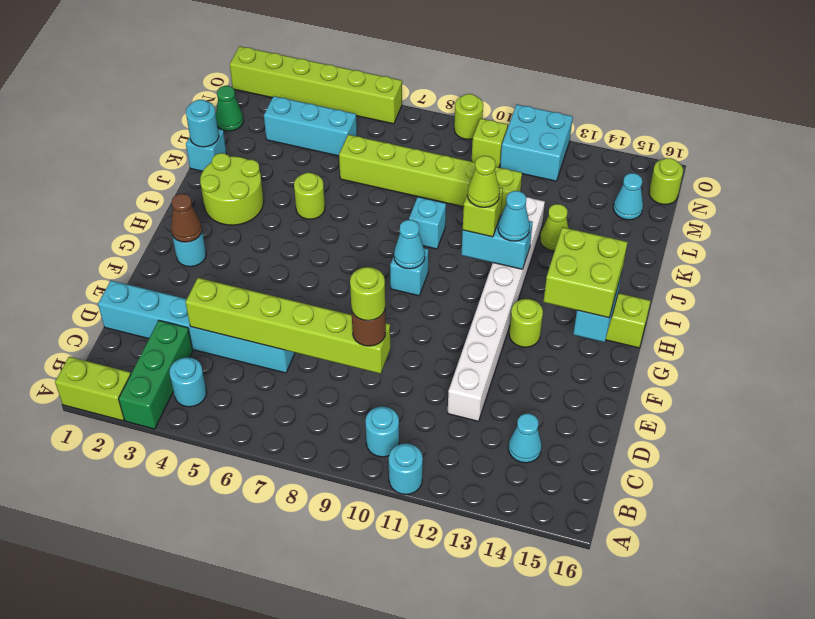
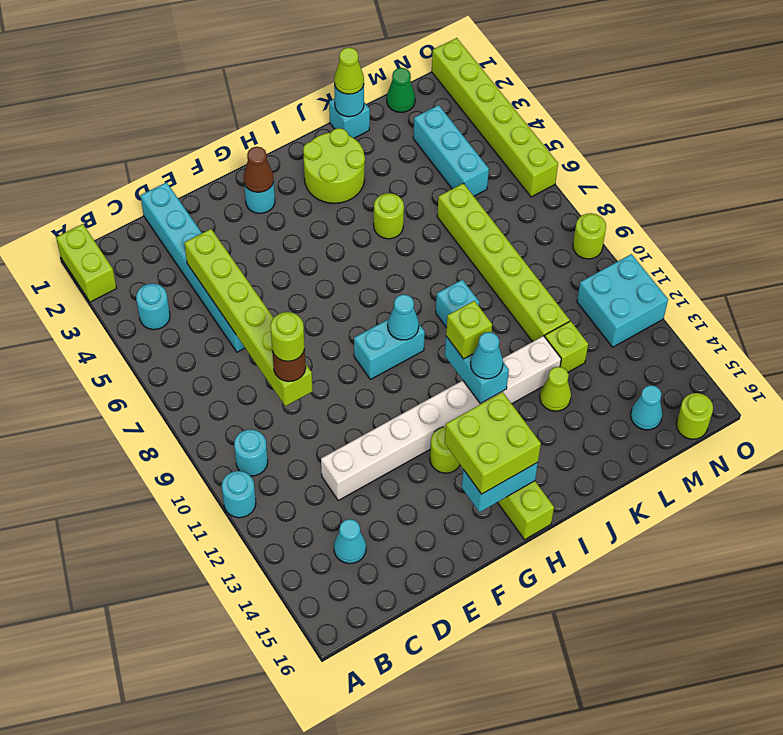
green brick A3:C3 level 1 -> none
cyan brick H9 level 1 -> cyan brick G9:H9 level 1
lime cone I11 level 4 -> lime cone K1 level 3
lime brick N10 level 1 -> lime brick L12 level 1

